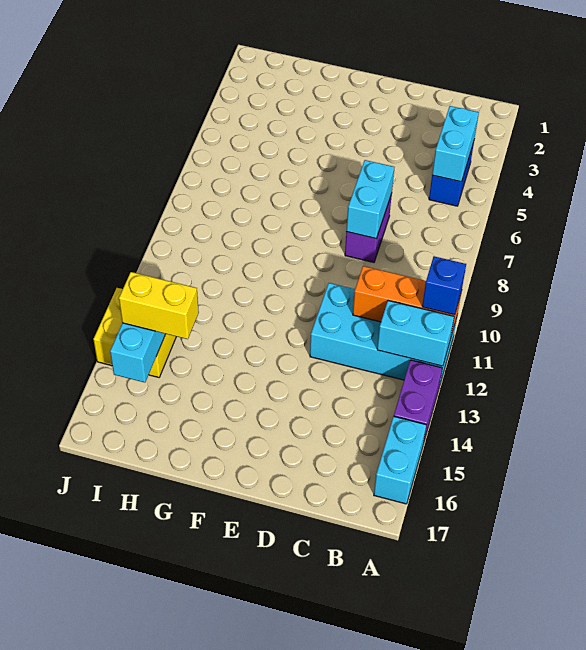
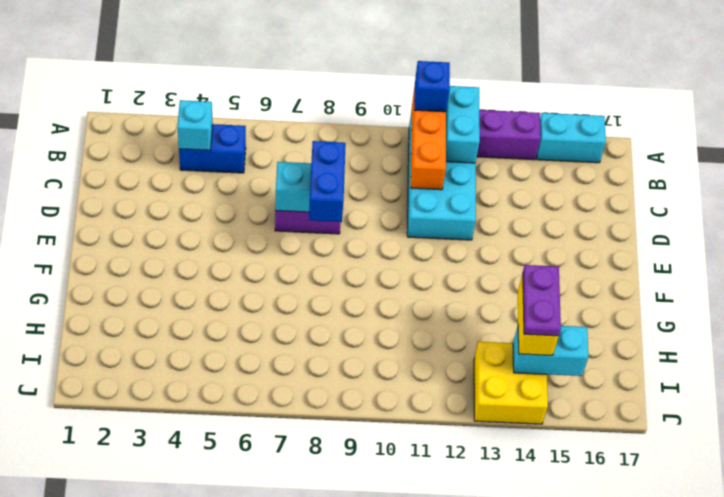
cyan brick B4:B5 level 2 -> cyan brick B4 level 2
none -> blue brick D8:E8 level 3
none -> purple plate H14:I14 level 4

